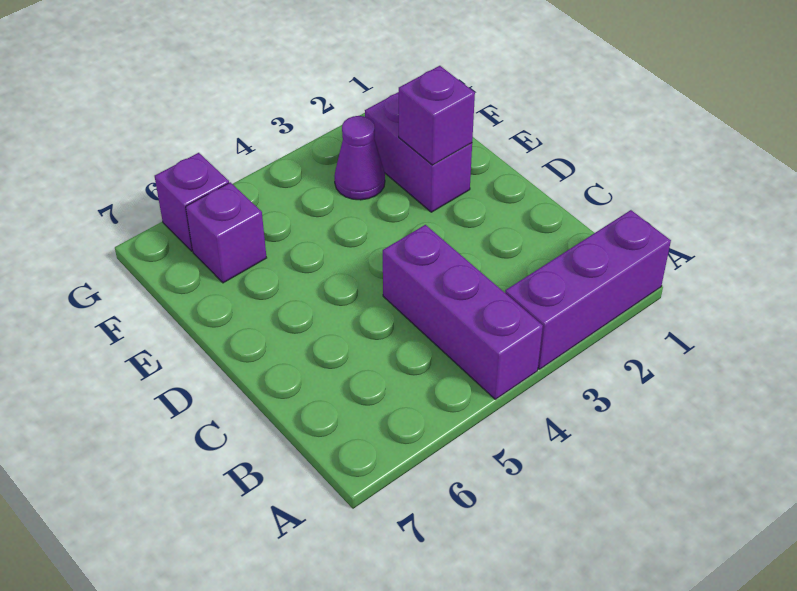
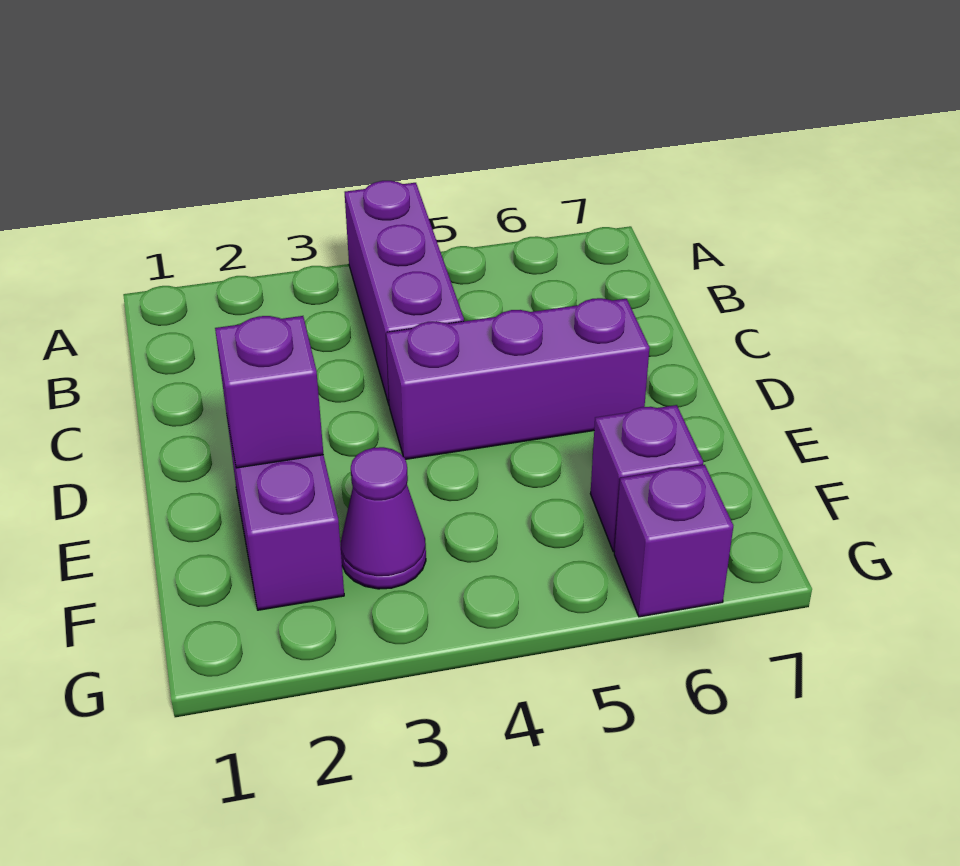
purple brick A1:A3 level 1 -> purple brick D4:D6 level 1

